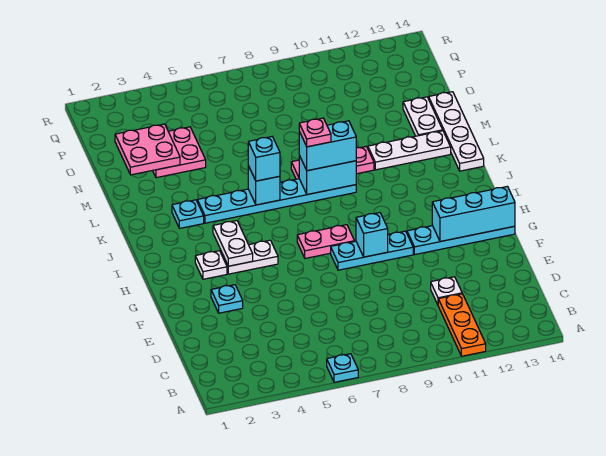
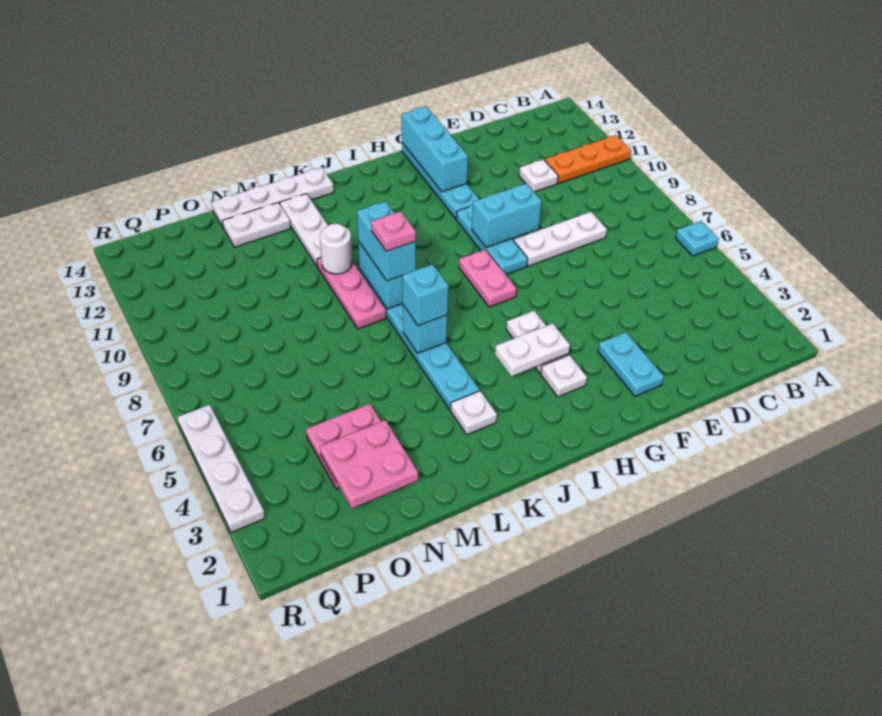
none -> white plate D8:F8 level 1
cyan plate F3 level 1 -> cyan plate F2:F3 level 1
cyan brick G9 level 2 -> cyan brick F9:G9 level 2
cyan plate K3 level 1 -> white plate K3 level 1
none -> white round brick L10 level 2
none -> white plate R3:R6 level 1

